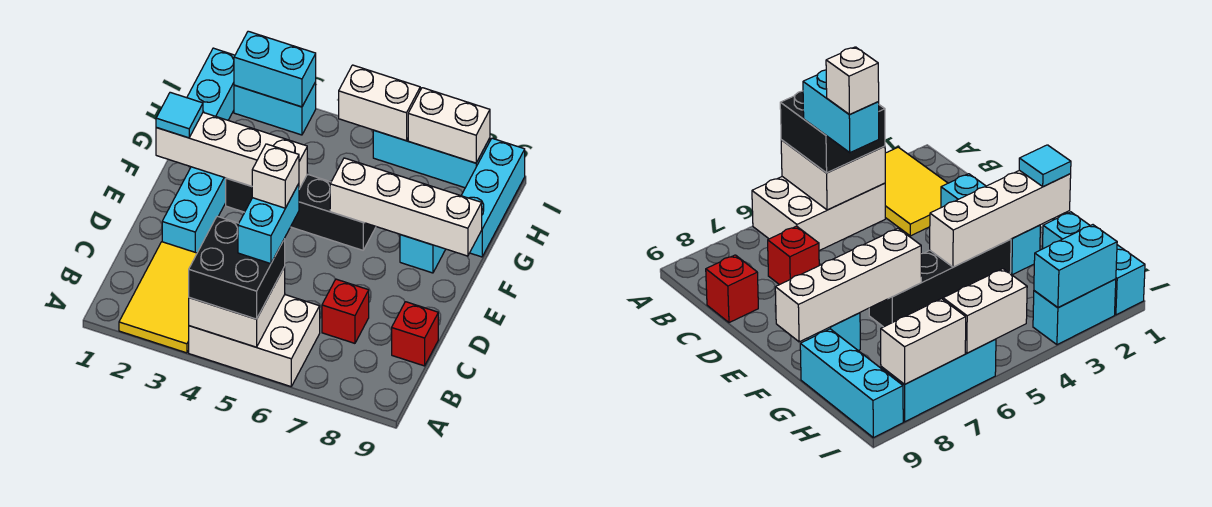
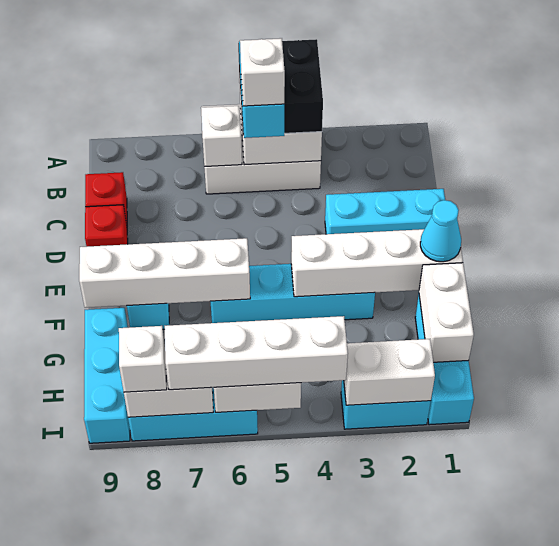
yellow tile A2:C3 level 1 -> none
none -> white brick B6 level 2
red brick C7 level 1 -> red brick D9 level 1
cyan brick D2:F2 level 1 -> cyan brick D1:D3 level 1
cyan tile F1 level 3 -> cyan cone F1 level 3
black brick F3:F6 level 1 -> cyan brick F3:F6 level 1
none -> white brick G1:H1 level 2
cyan brick I2:I3 level 2 -> white brick I2:I3 level 2
none -> white brick I4:I7 level 3
none -> white brick I8 level 3

